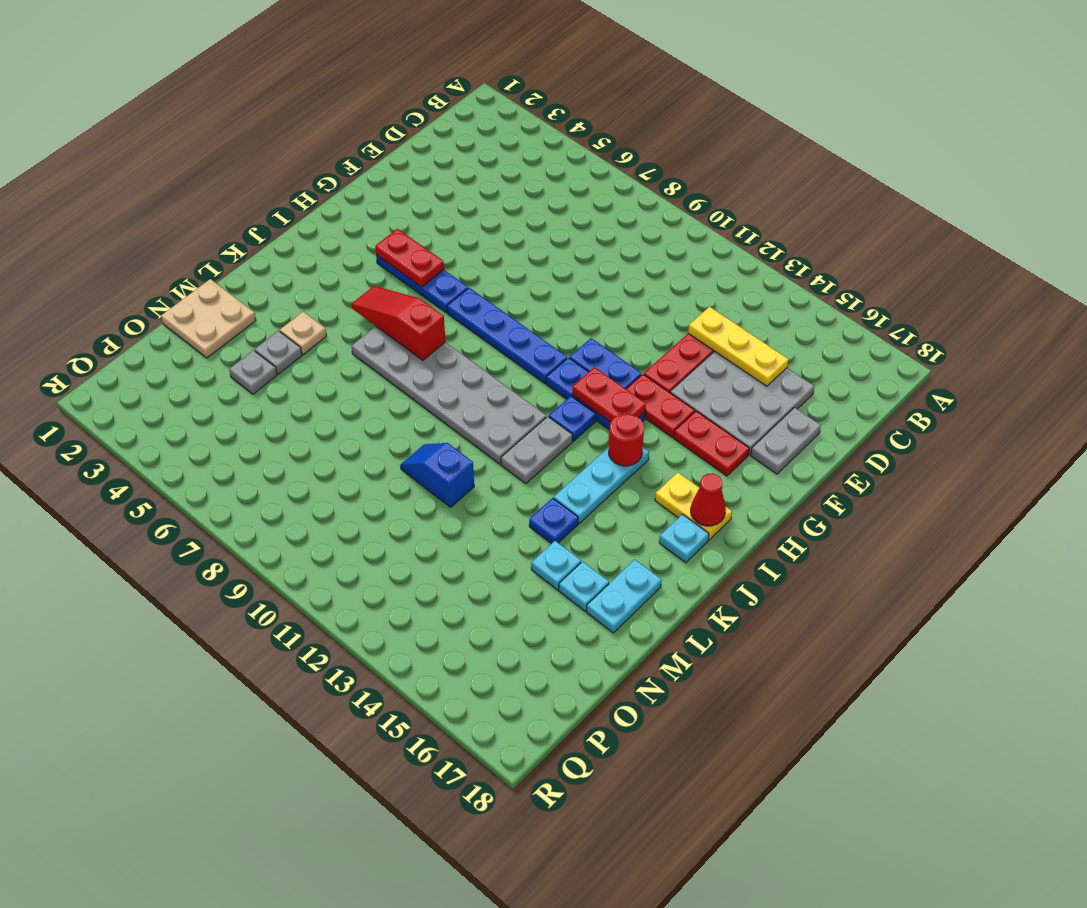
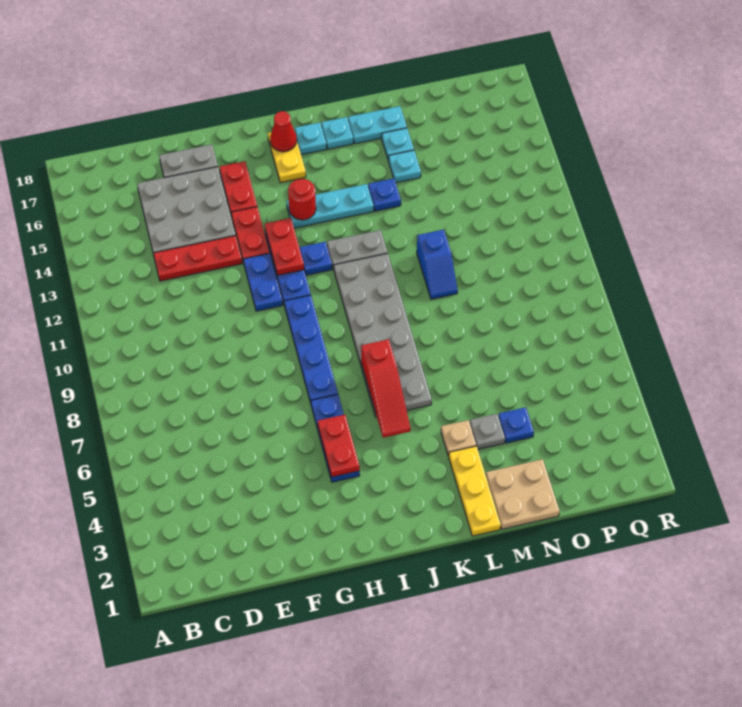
yellow plate D13:D15 level 2 -> yellow plate L1:L3 level 1
none -> cyan plate K17 level 1
grey plate N4 level 1 -> blue plate N4 level 1

